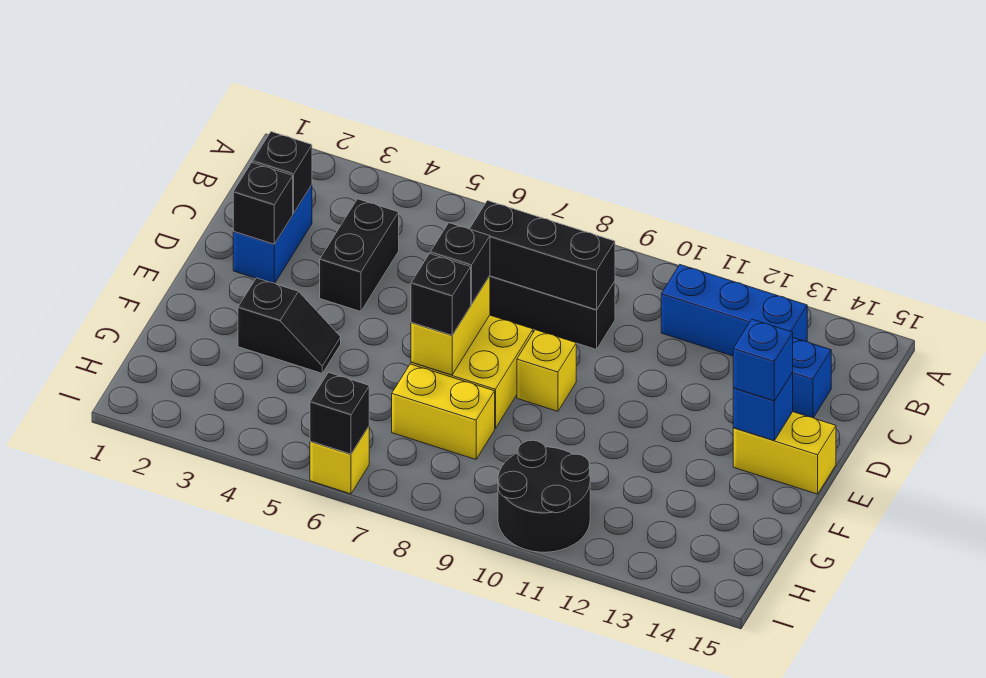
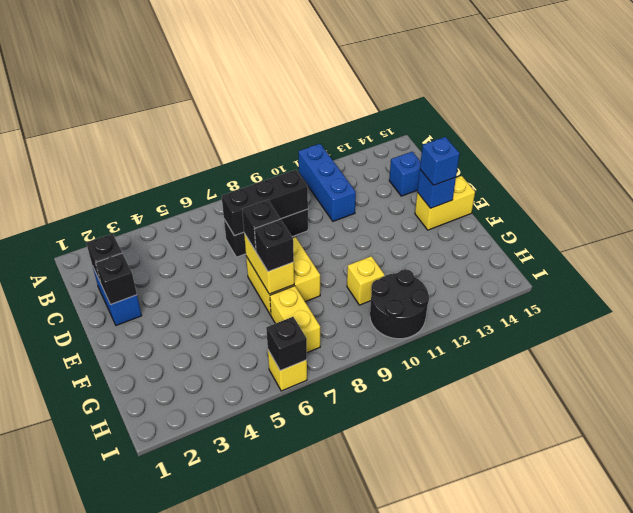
blue brick B11:B13 level 1 -> blue brick A11:C11 level 1
black brick C4:D4 level 1 -> none
yellow brick E9 level 1 -> yellow brick G10 level 1
black slope F3:F4 level 1 top 3 -> none
yellow brick G7:G8 level 1 -> yellow brick G7:H7 level 1

